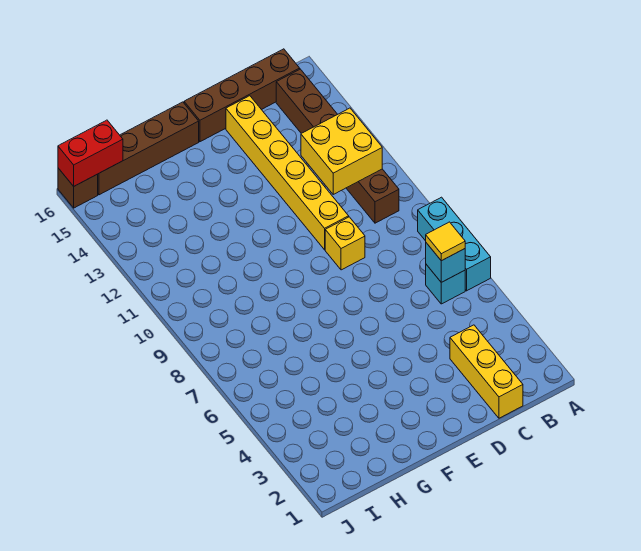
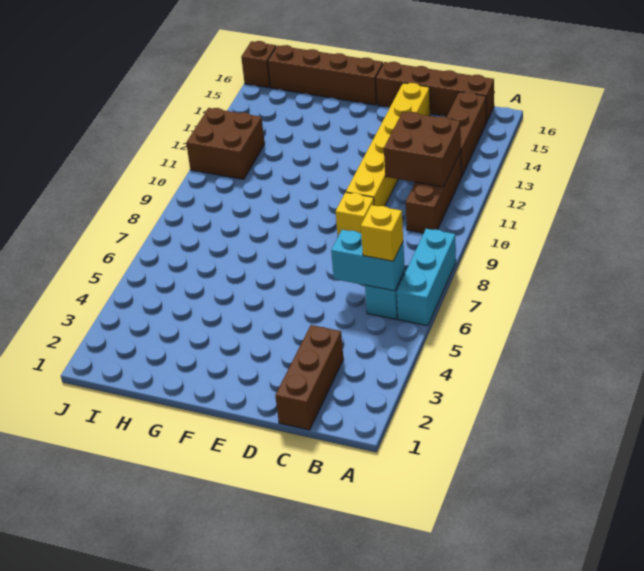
cyan brick B6 level 2 -> cyan brick B6:C6 level 2
yellow tile B6 level 3 -> yellow brick B6 level 3
yellow brick B11:C12 level 2 -> brown brick B11:C12 level 2
yellow brick C1:C3 level 1 -> brown brick C1:C3 level 1
none -> brown brick I11:J12 level 1
red brick I16:J16 level 2 -> none

